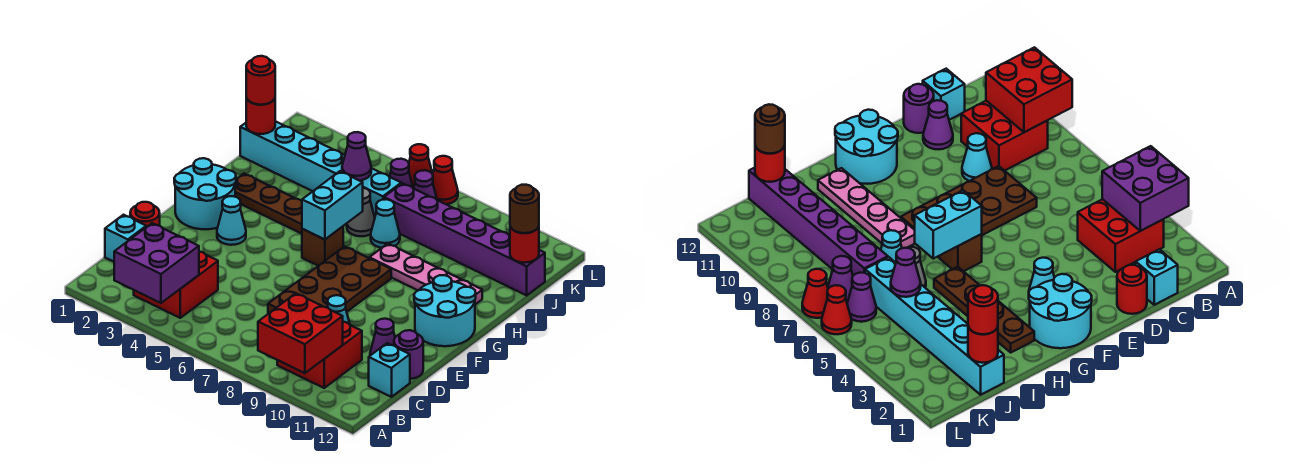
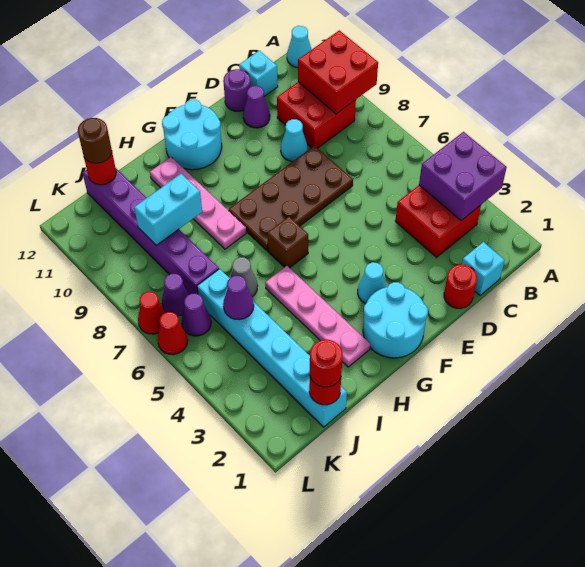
cyan brick G6:H6 level 2 -> cyan brick I9:J9 level 2
brown plate H2:H5 level 1 -> pink plate H2:H5 level 1
cyan cone I7 level 1 -> cyan cone A12 level 1

